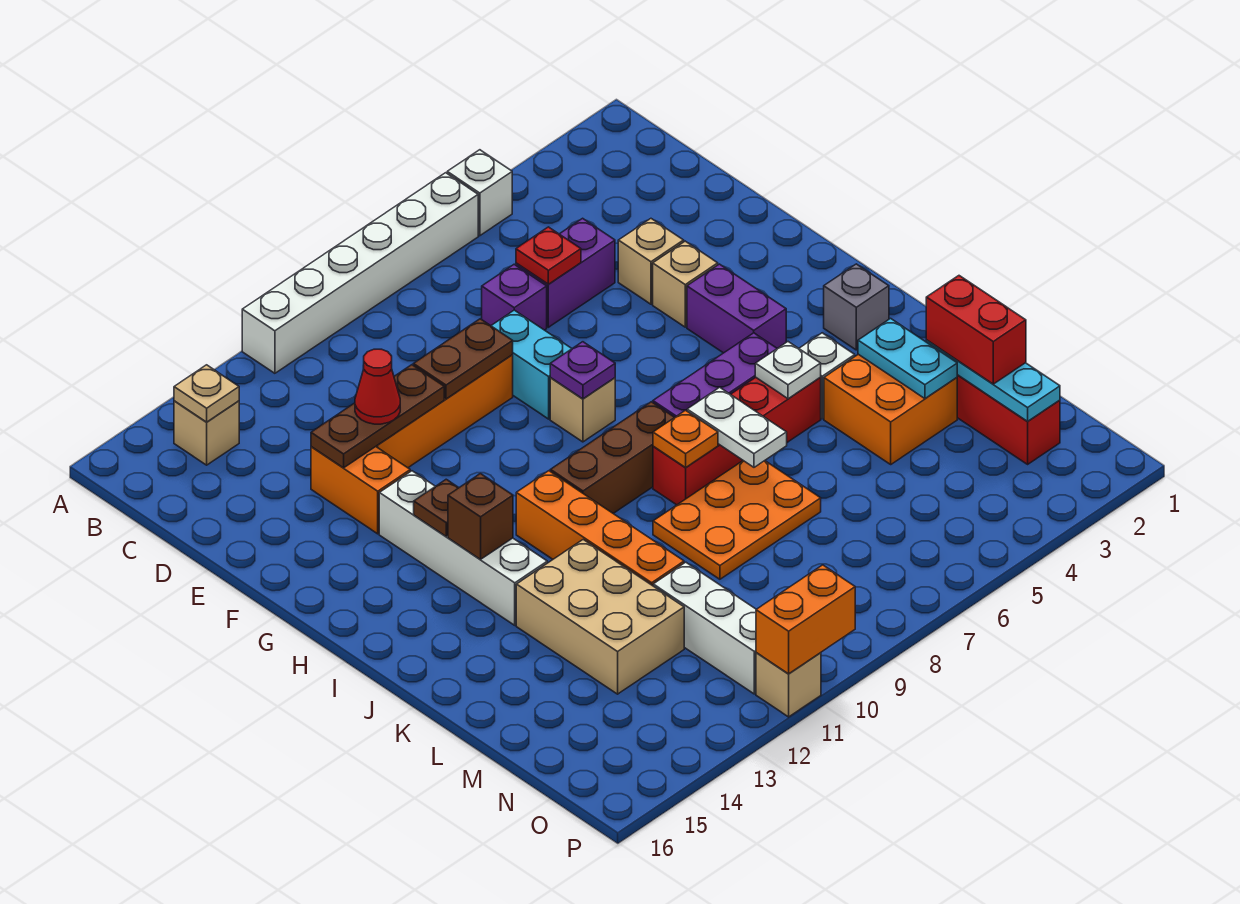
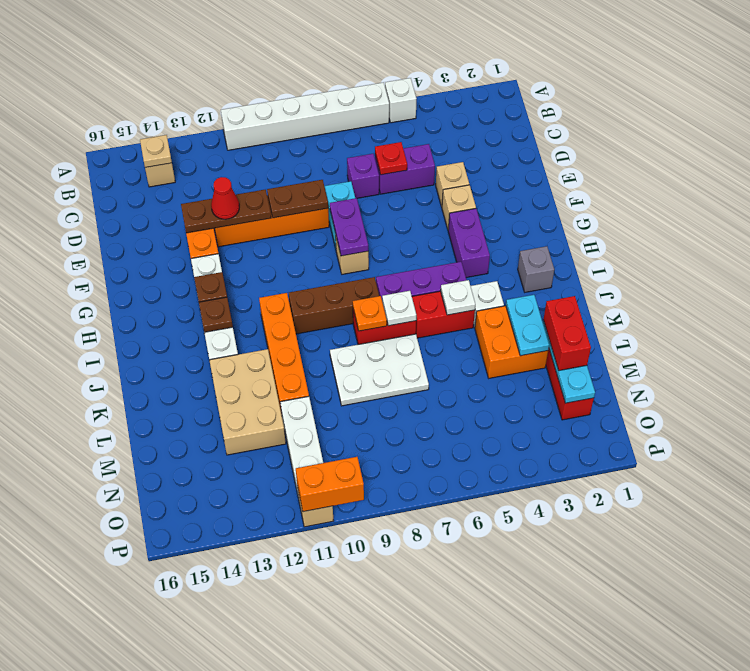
purple plate G8 level 2 -> purple plate F8:G8 level 2
brown brick I13 level 2 -> brown plate I13 level 2
white plate J7:K7 level 2 -> white plate J7 level 2
orange plate K7:L9 level 1 -> white plate K7:L9 level 1

